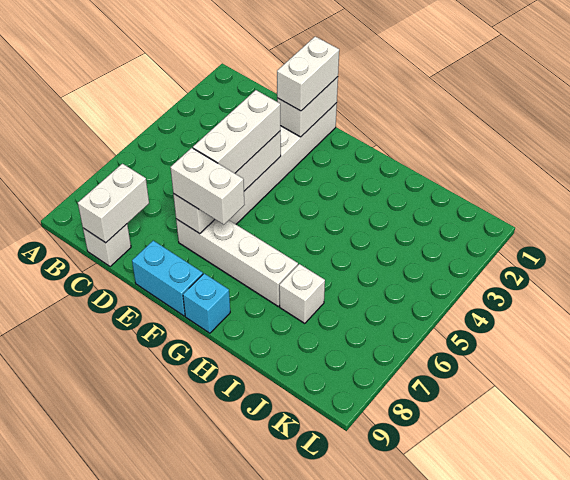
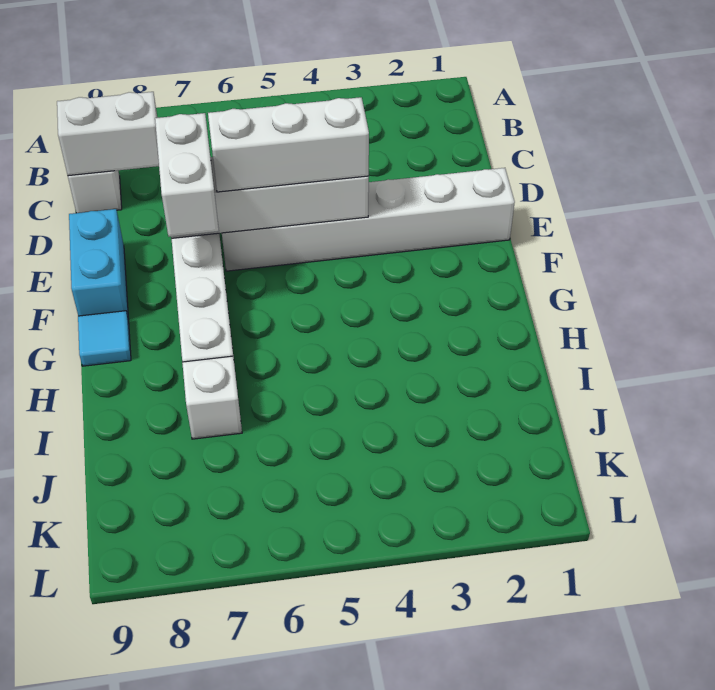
white brick E1:E2 level 2 -> none
white brick E1:E2 level 3 -> none
cyan brick G9 level 1 -> cyan tile G9 level 1

